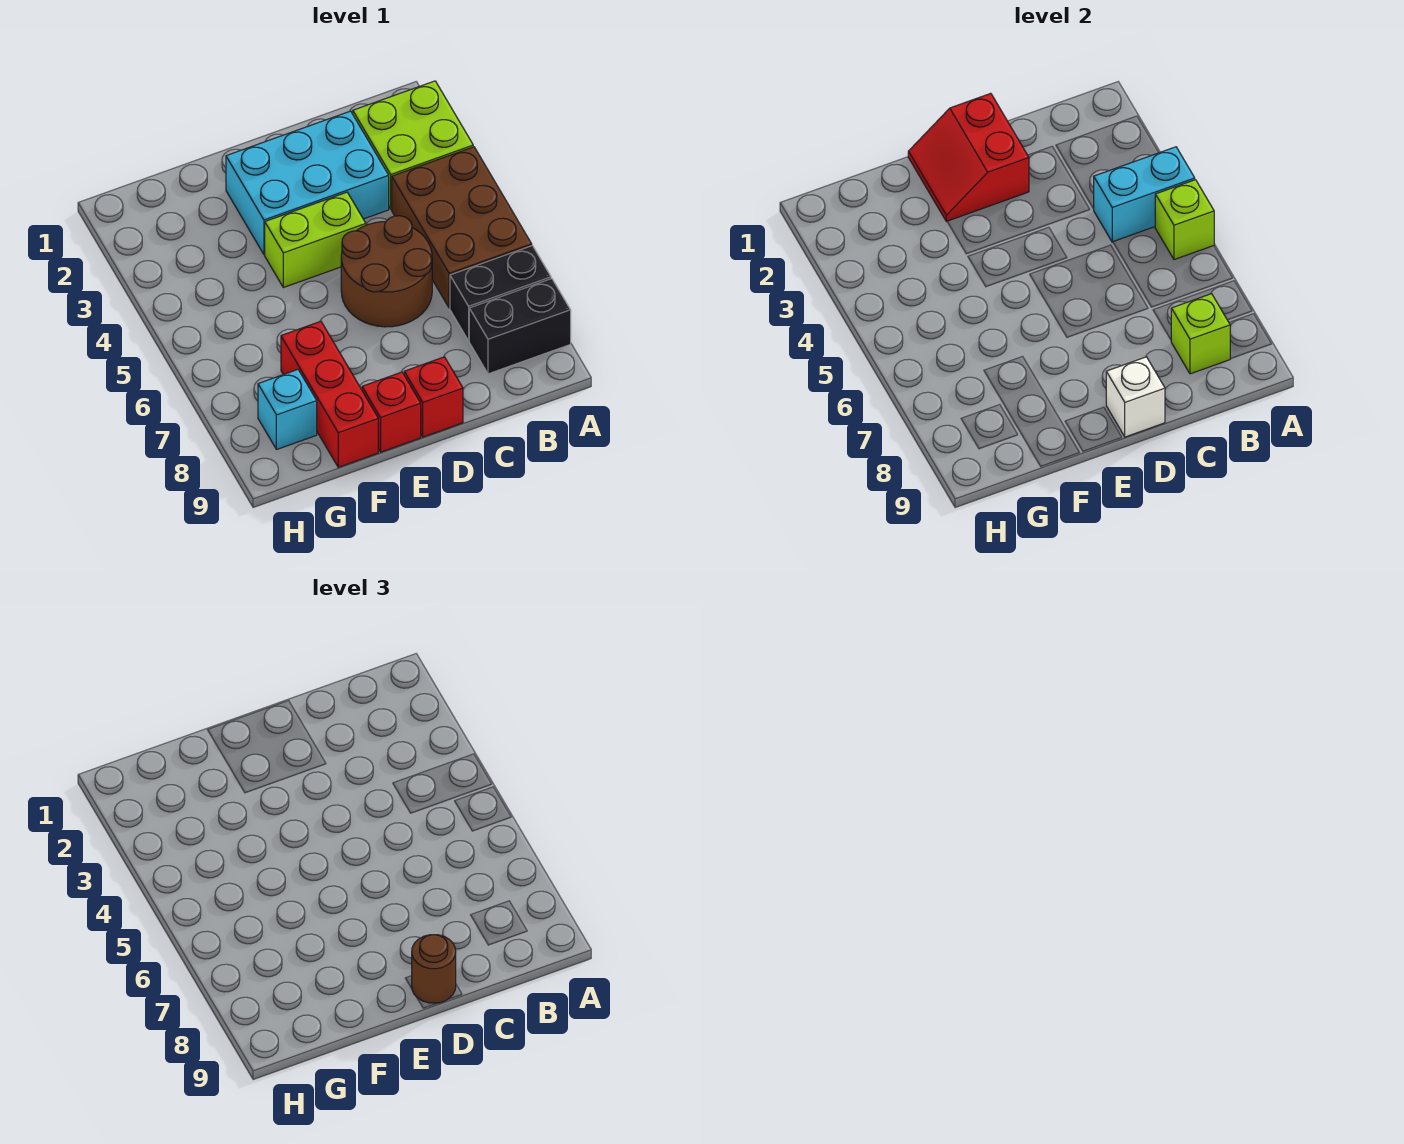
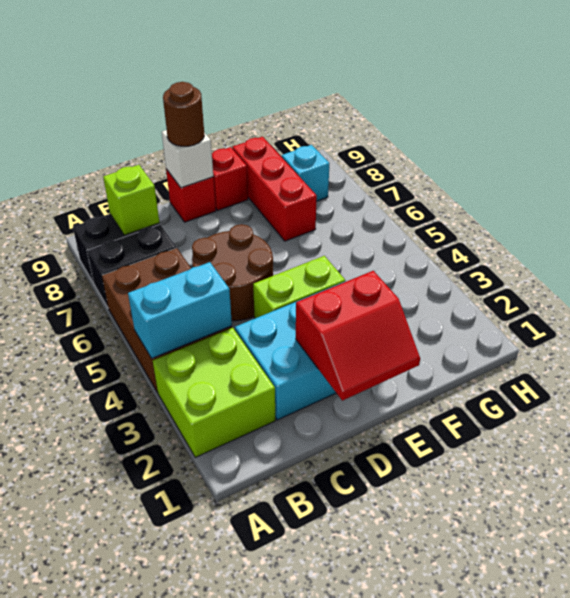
lime brick A5 level 2 -> none
red slope D1:E2 level 2 top D -> red slope D1:E2 level 2 top 2

